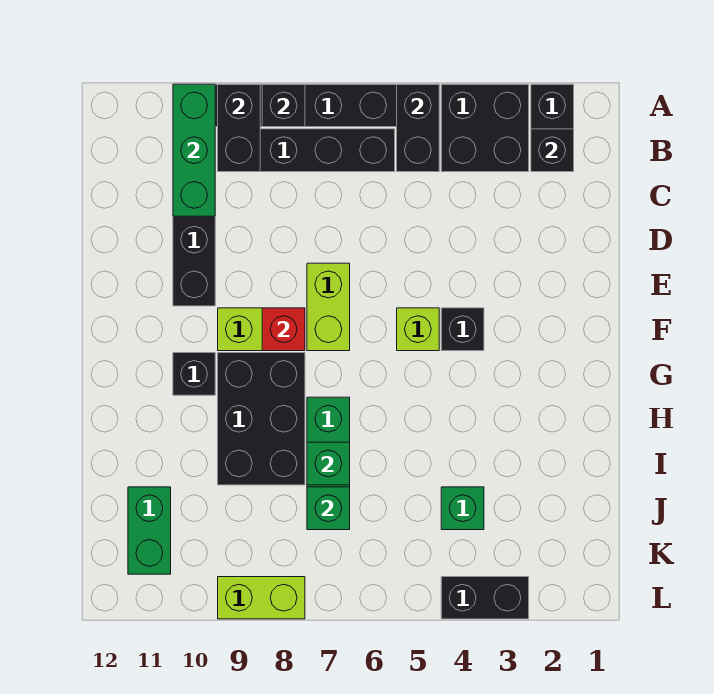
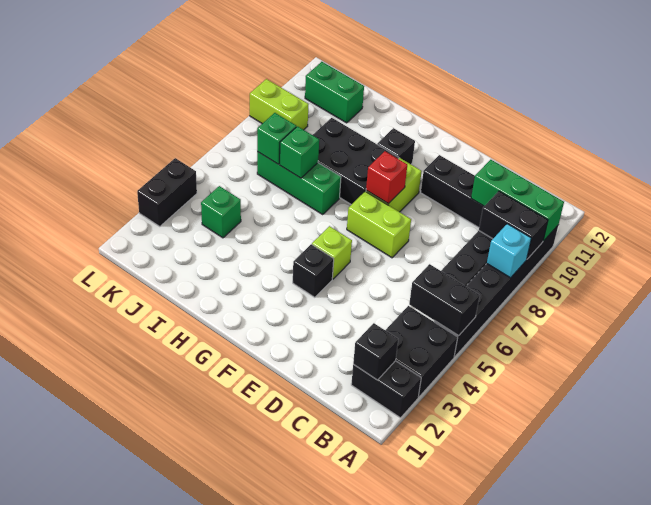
black brick A8 level 2 -> cyan brick A8 level 2
lime brick L8:L9 level 1 -> lime brick K9:L9 level 1

